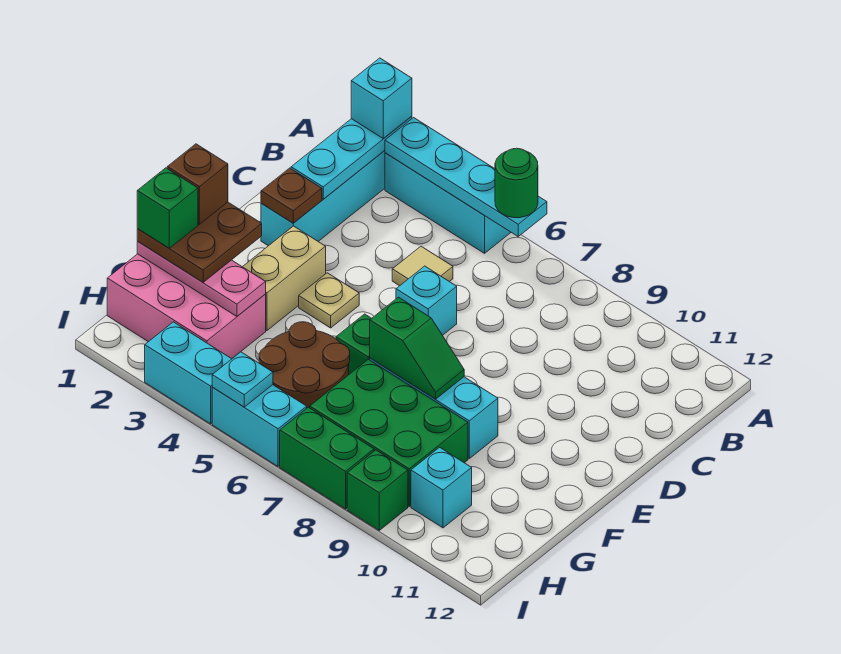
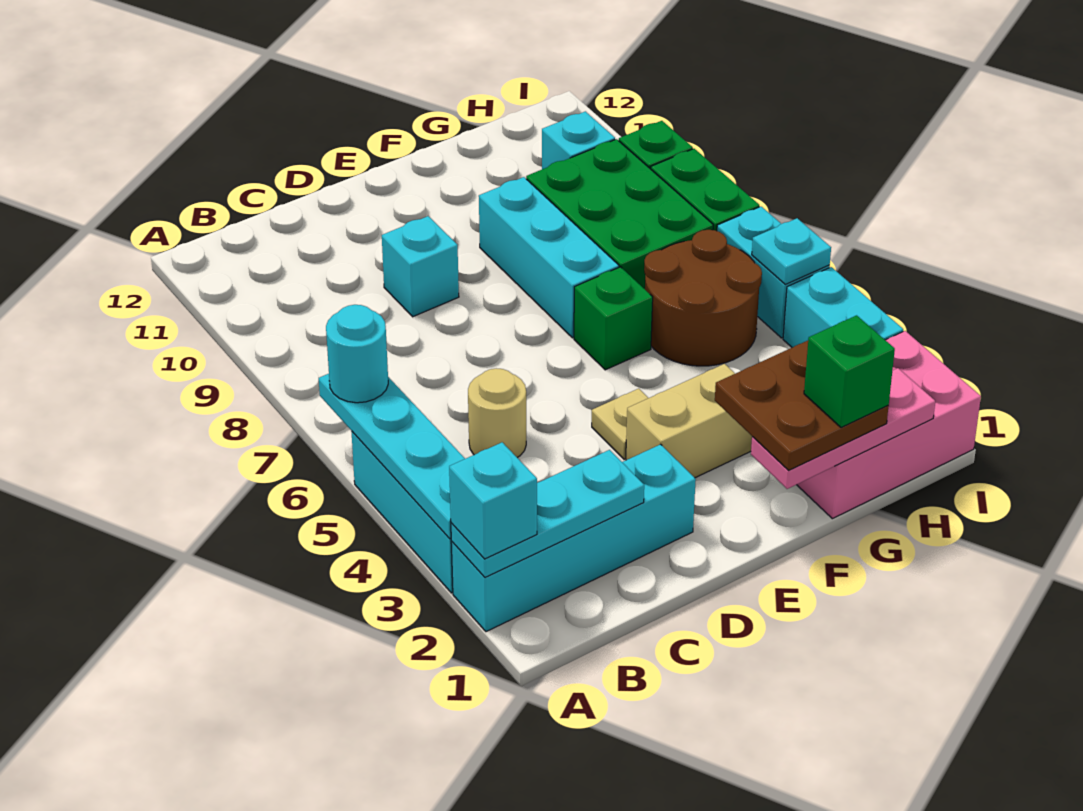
green round brick A6 level 3 -> cyan round brick A6 level 3
tan tile C5 level 1 -> tan round brick C5 level 1
brown plate D2 level 2 -> none
cyan brick D6 level 1 -> cyan brick D9 level 1
brown brick F1 level 4 -> none
green slope F7:F8 level 2 top 7 -> none
pink brick G1:H3 level 1 -> pink brick G1:I2 level 1
pink plate G1:G3 level 2 -> pink plate F1:H1 level 2

